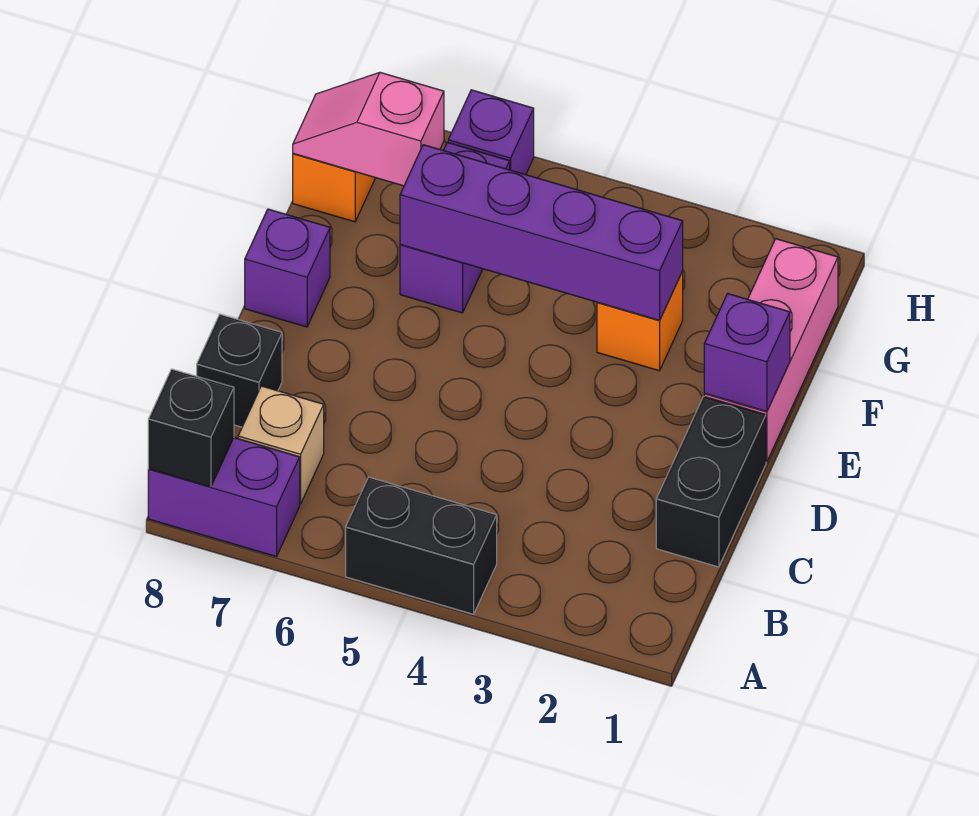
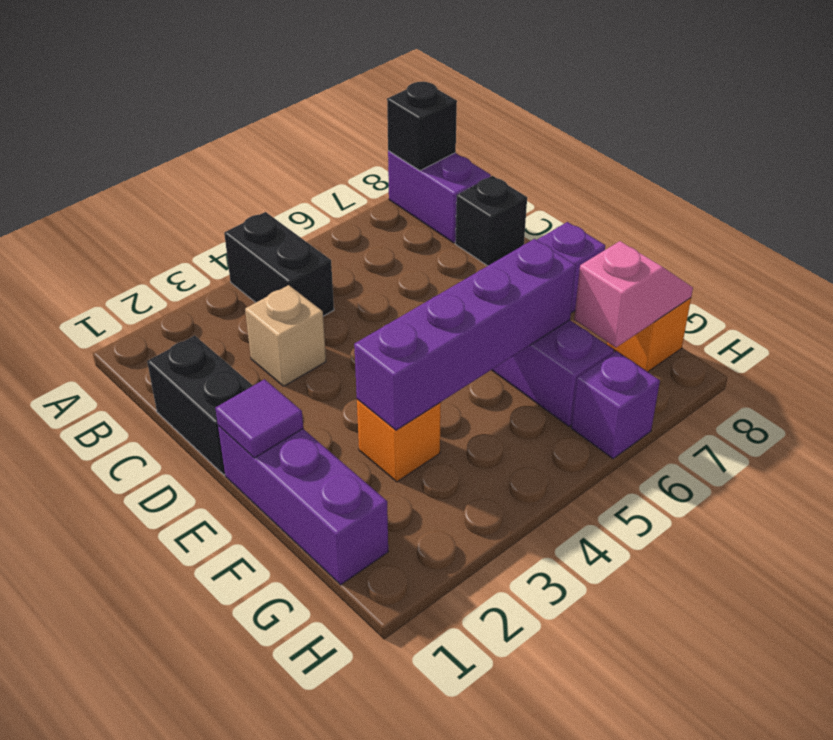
black brick A4:A5 level 1 -> black brick A4:B4 level 1
purple brick A7:A8 level 1 -> purple brick A8:B8 level 1
tan brick B7 level 1 -> tan brick C3 level 1
pink brick E1:G1 level 1 -> purple brick E1:G1 level 1
purple brick E1 level 2 -> purple tile E1 level 2

